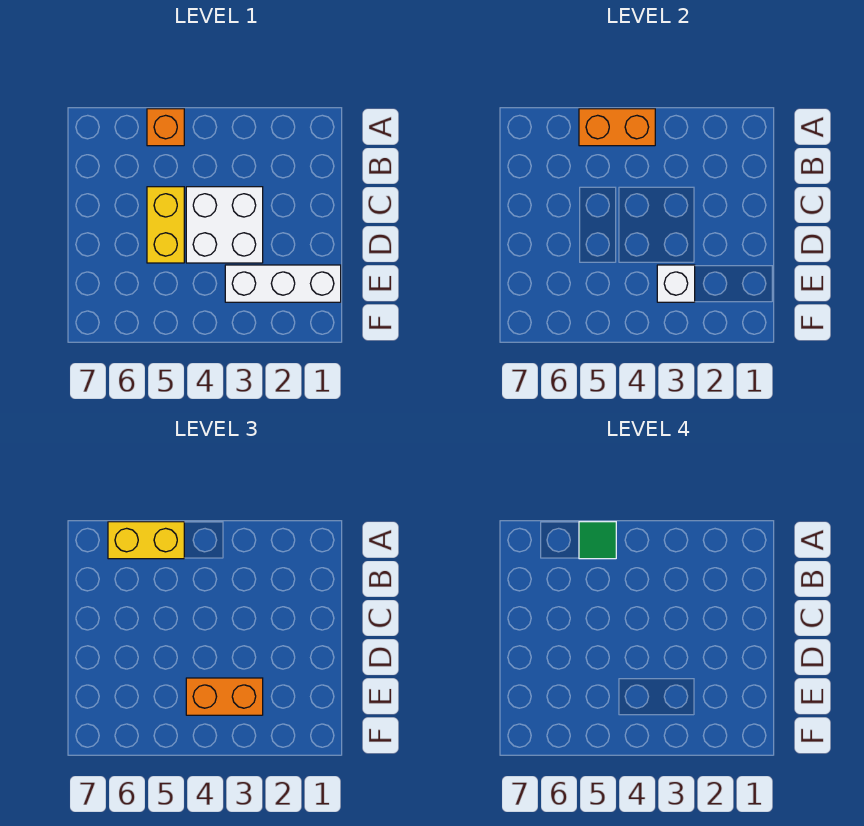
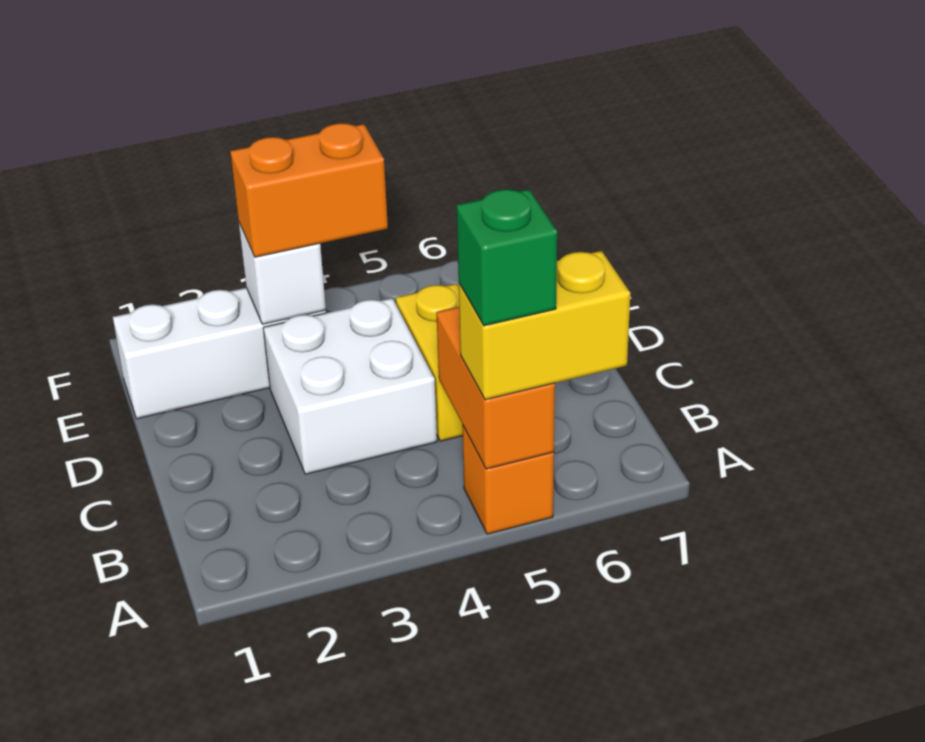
orange brick A4:A5 level 2 -> orange brick A5:B5 level 2
green tile A5 level 4 -> green brick A5 level 4

